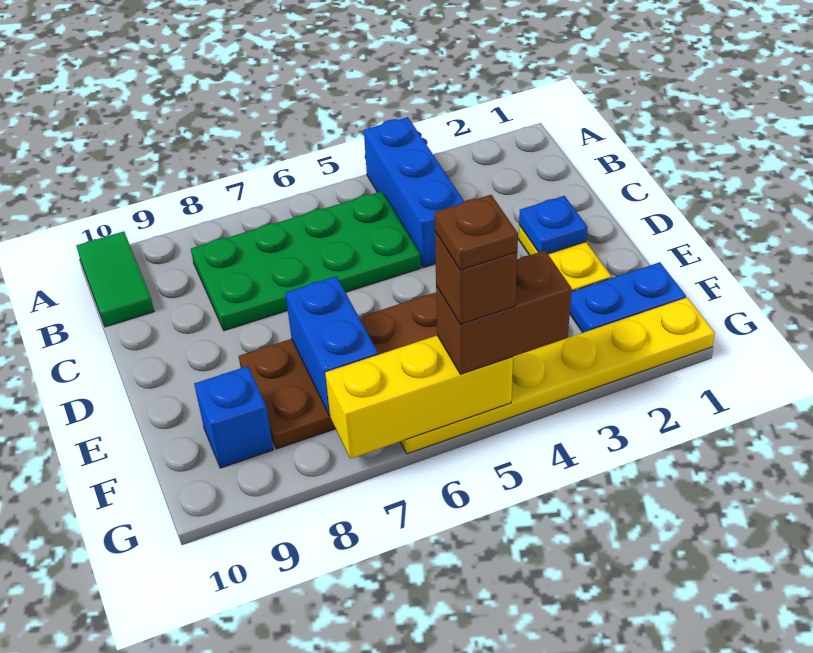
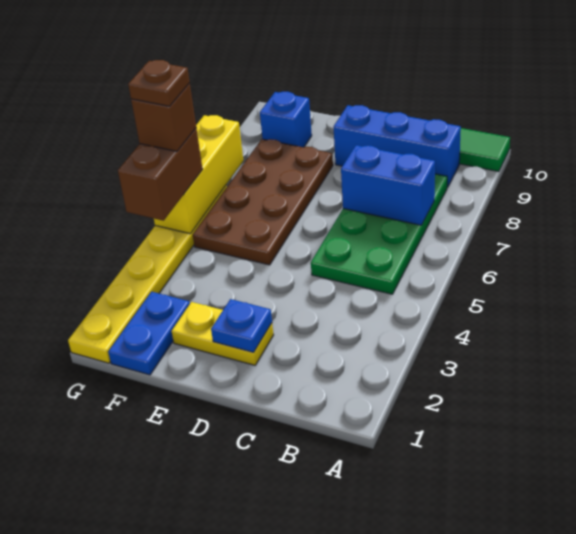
blue brick A4:C4 level 1 -> blue brick B9:D9 level 1
blue brick E7:F7 level 2 -> blue brick B7:C7 level 2

